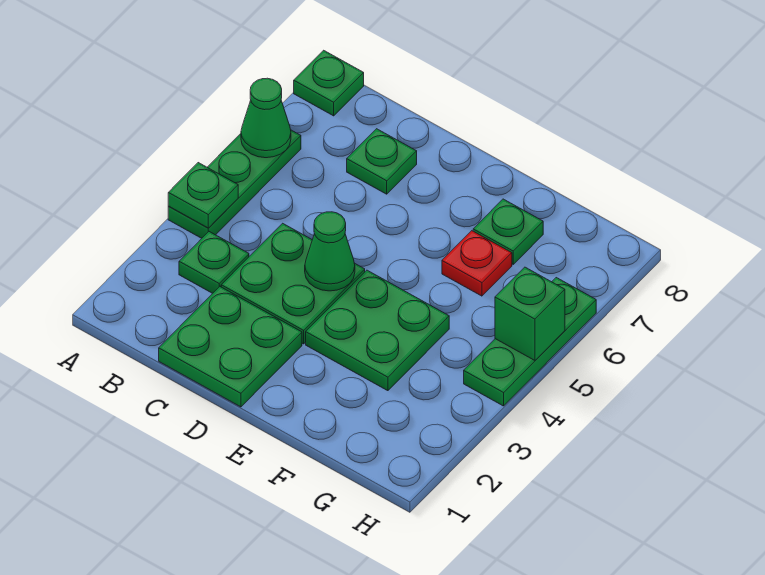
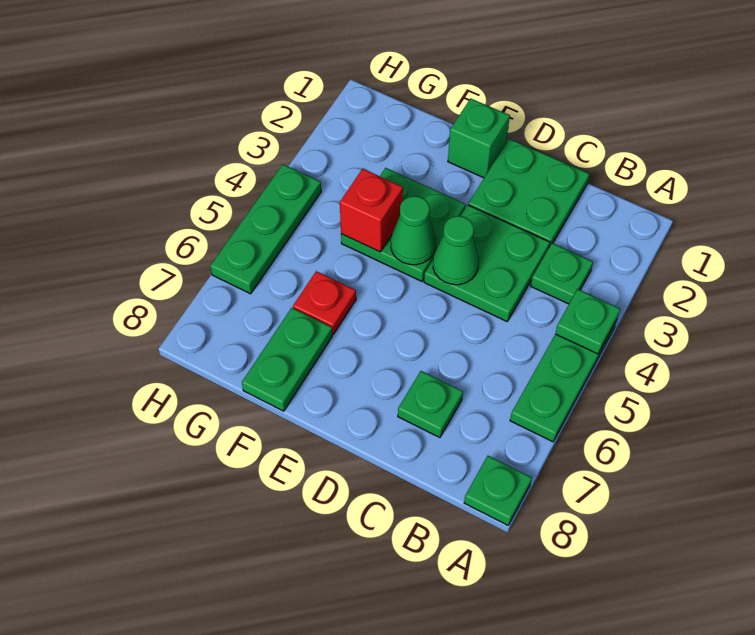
green cone A6 level 2 -> green cone E4 level 2
none -> red brick F4 level 2
green plate F7 level 1 -> green plate F7:F8 level 1
green brick H5 level 2 -> green brick E1 level 1

